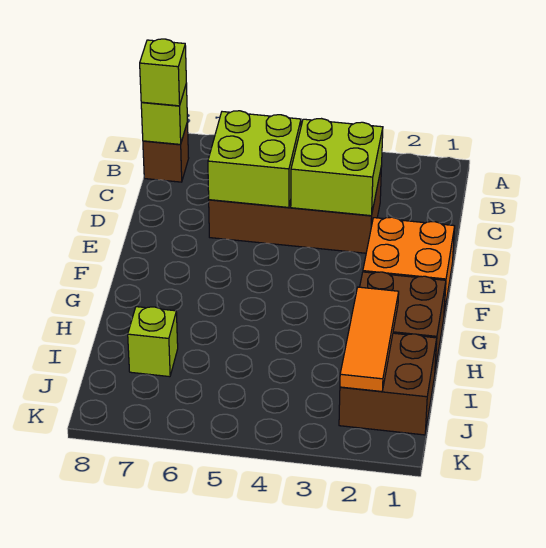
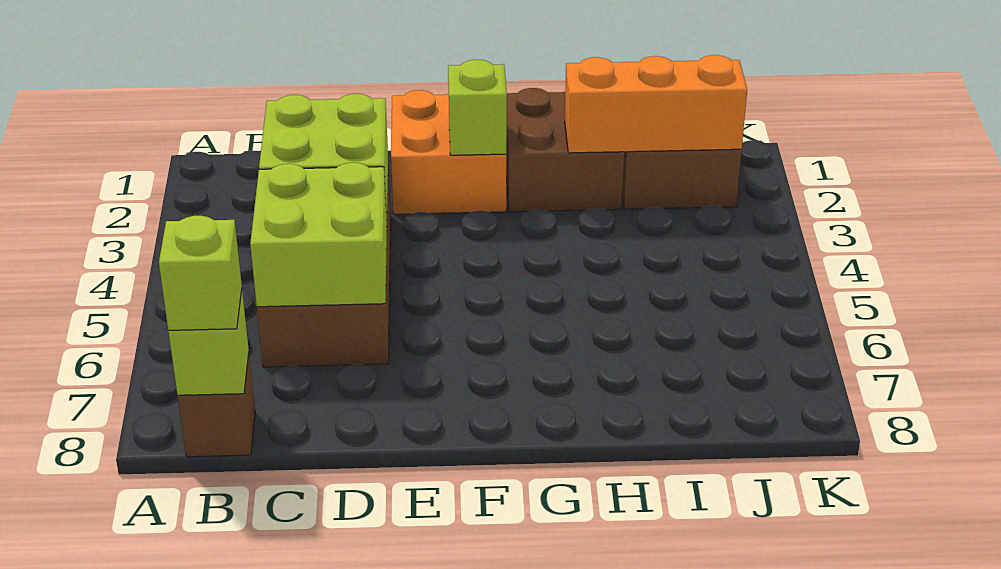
orange tile H2:J2 level 2 -> orange brick H2:J2 level 2
lime brick I7 level 1 -> lime brick F2 level 2

